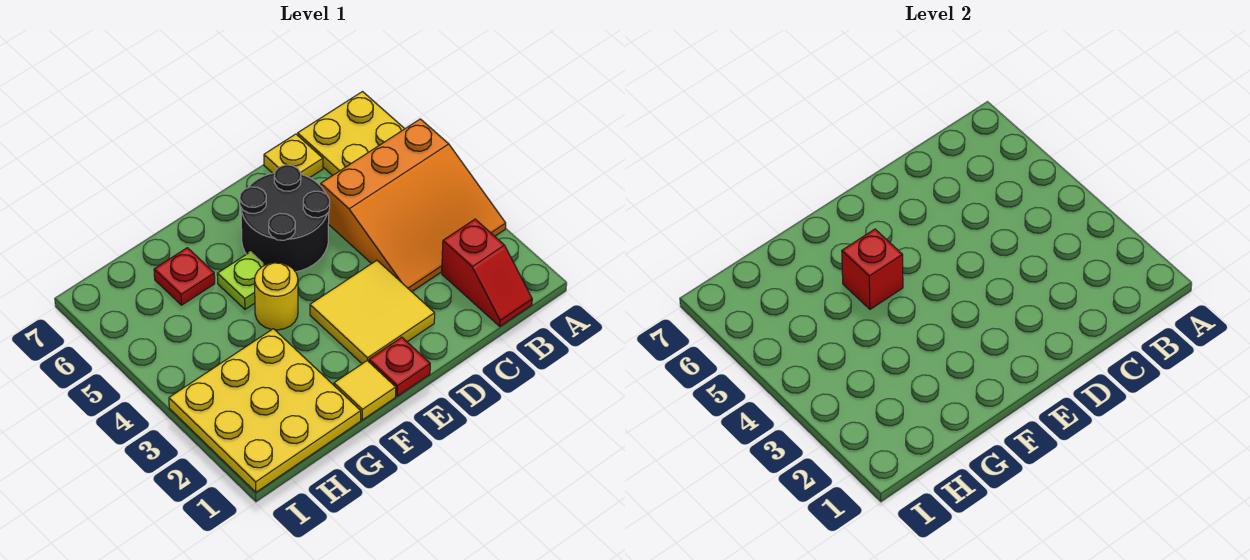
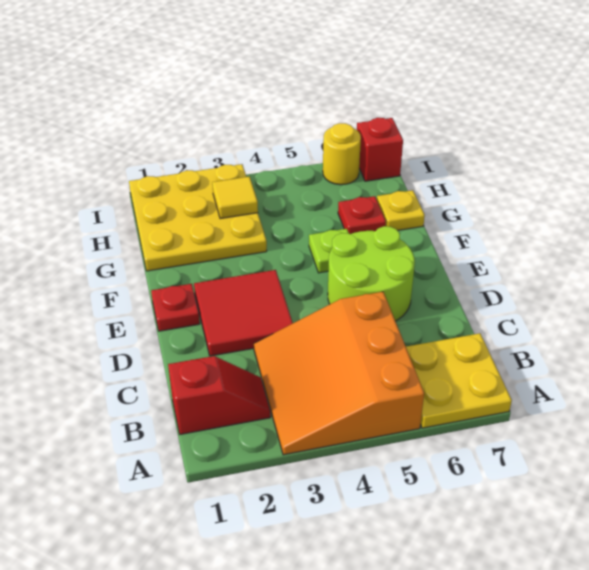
red slope B1:B2 level 1 top 2 -> red slope B1:B2 level 1 top 1
yellow plate C7 level 1 -> yellow plate G7 level 1
yellow tile D2:E3 level 1 -> red tile D2:E3 level 1
black round brick D5:E6 level 1 -> lime round brick D5:E6 level 1
yellow tile F1 level 1 -> yellow tile H3 level 2
yellow round brick F4 level 1 -> yellow round brick I6 level 1
red brick F5 level 2 -> red brick I7 level 1

